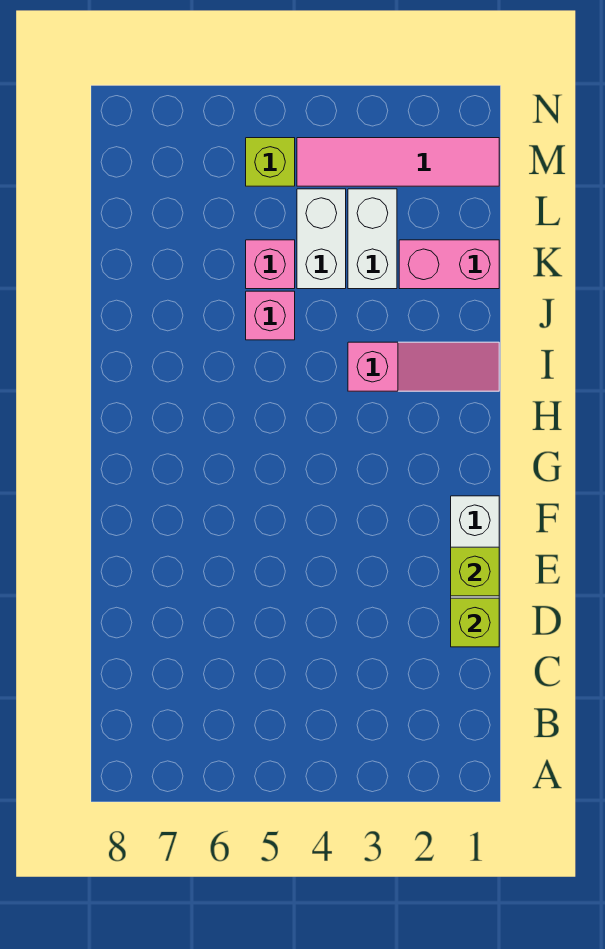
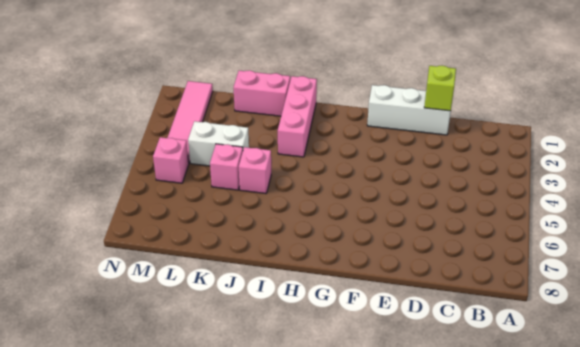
lime brick E1 level 2 -> none
pink slope I1:I3 level 1 top 3 -> pink brick I1:I3 level 1
pink brick K1:K2 level 1 -> pink brick J1:K1 level 1
white brick K3:L3 level 1 -> none
lime brick M5 level 1 -> pink brick M5 level 1

